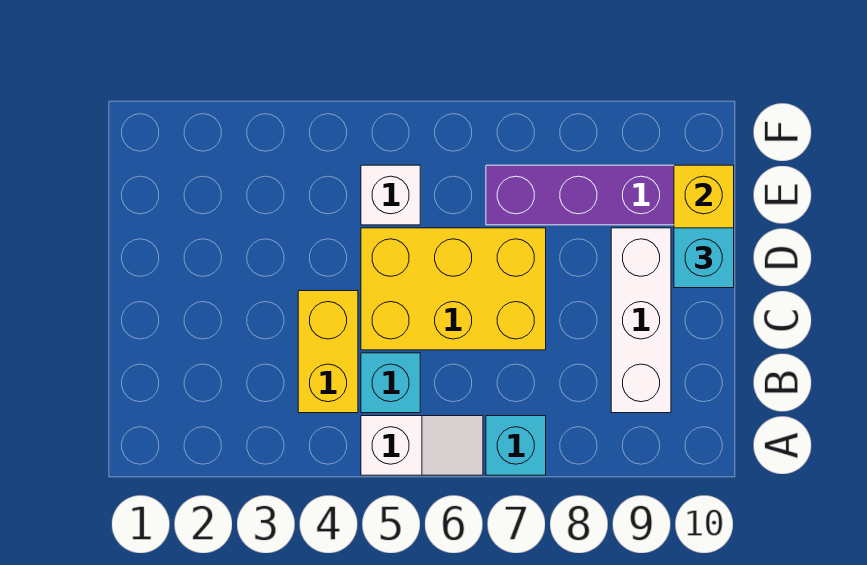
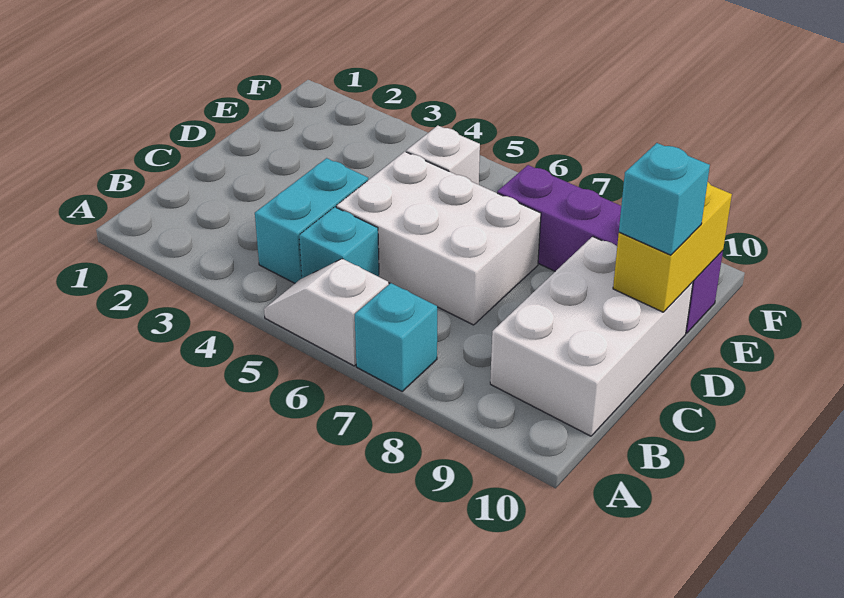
white slope A5:A6 level 1 top 5 -> white slope A5:A6 level 1 top 6
yellow brick B4:C4 level 1 -> cyan brick B4:C4 level 1
white brick B9:D9 level 1 -> white brick B9:D10 level 1
yellow brick C5:D7 level 1 -> white brick C5:D7 level 1

